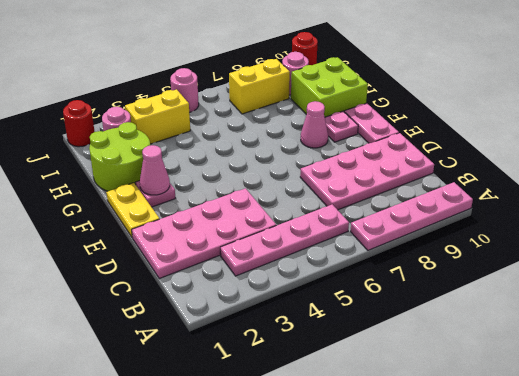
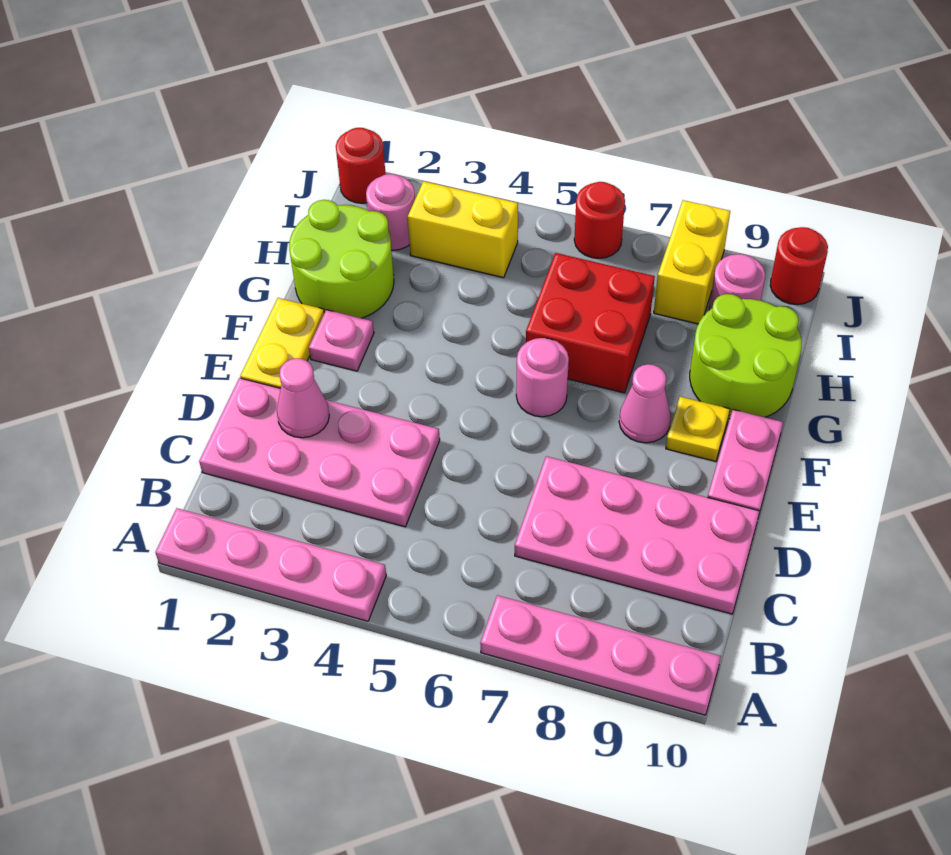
pink plate B3:B6 level 1 -> pink plate A1:A4 level 1
pink cone F2 level 2 -> pink cone D2 level 2
pink plate F9 level 1 -> yellow plate F9 level 1
none -> red brick G6:H7 level 1
lime brick G9:H10 level 1 -> lime round brick G9:H10 level 1
yellow brick I7:I8 level 1 -> yellow brick I8:J8 level 1
pink round brick J5 level 1 -> pink round brick F6 level 1
none -> red round brick J6 level 1

